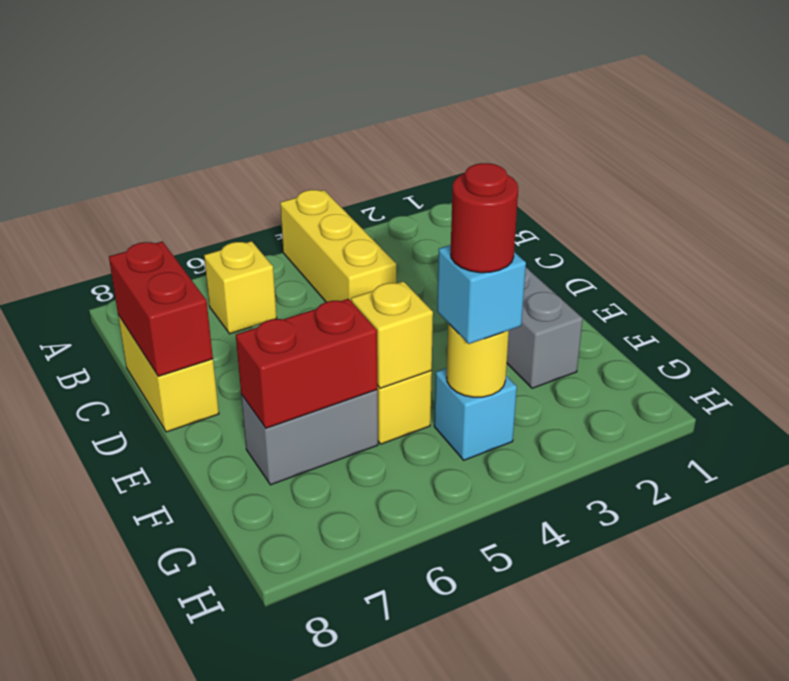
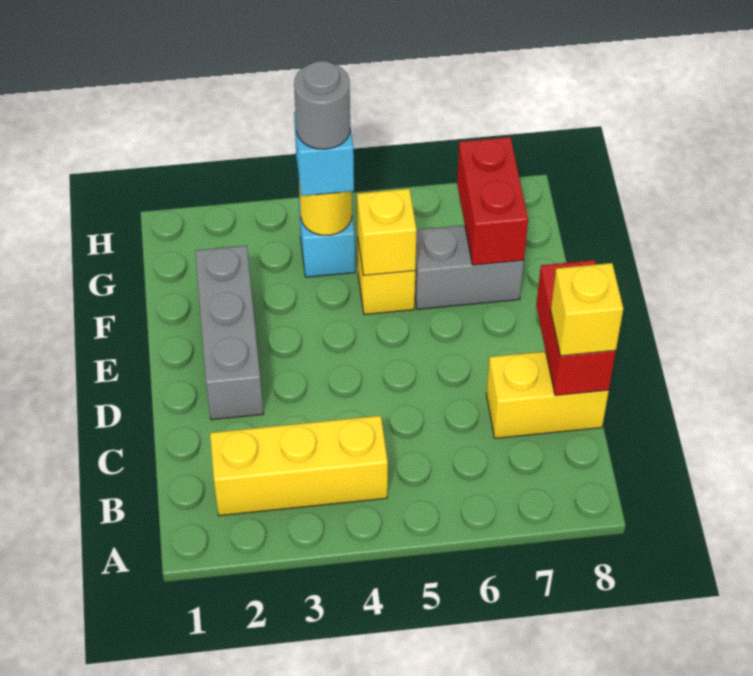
yellow brick A4:C4 level 1 -> yellow brick B2:B4 level 1
yellow brick B6 level 1 -> yellow brick C8 level 3
yellow brick C8:D8 level 1 -> yellow brick C7:C8 level 1
red brick F6:F7 level 2 -> red brick F7:G7 level 2
red round brick G4 level 4 -> grey round brick G4 level 4

